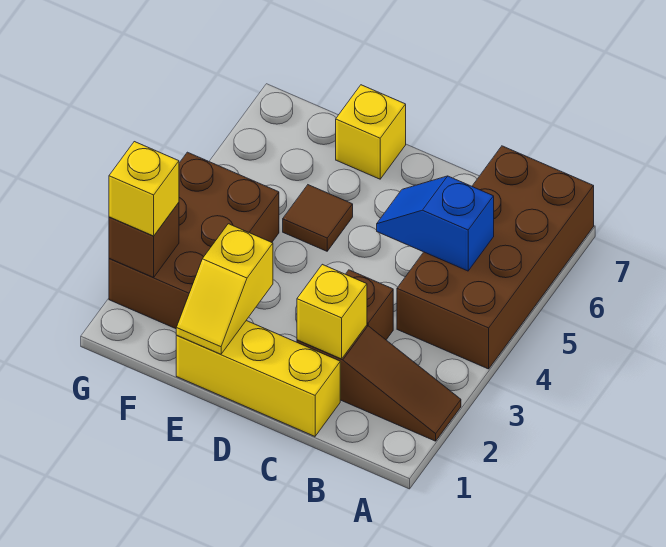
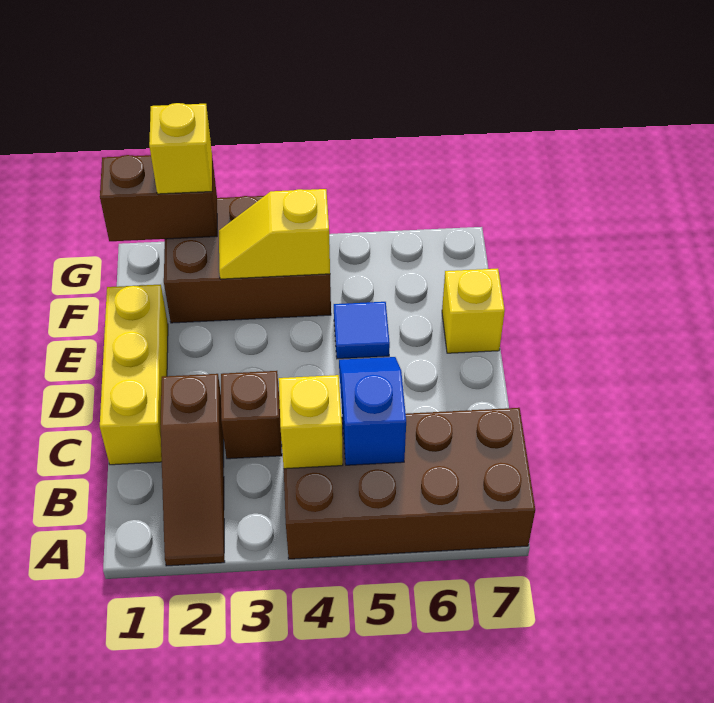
yellow brick C2 level 2 -> yellow brick B4 level 2
yellow slope E1:E2 level 2 top 2 -> yellow slope F3:F4 level 2 top 4
brown tile E5 level 1 -> blue tile E5 level 1
brown brick G2 level 2 -> brown brick G1:G2 level 2

